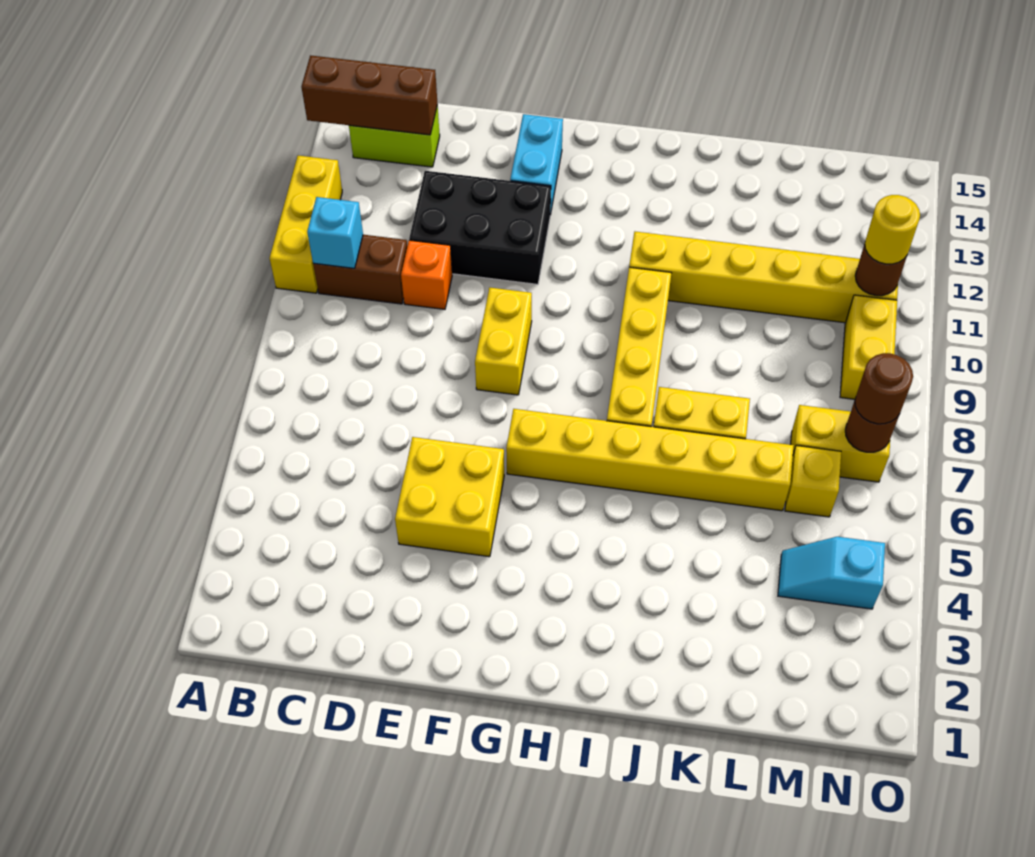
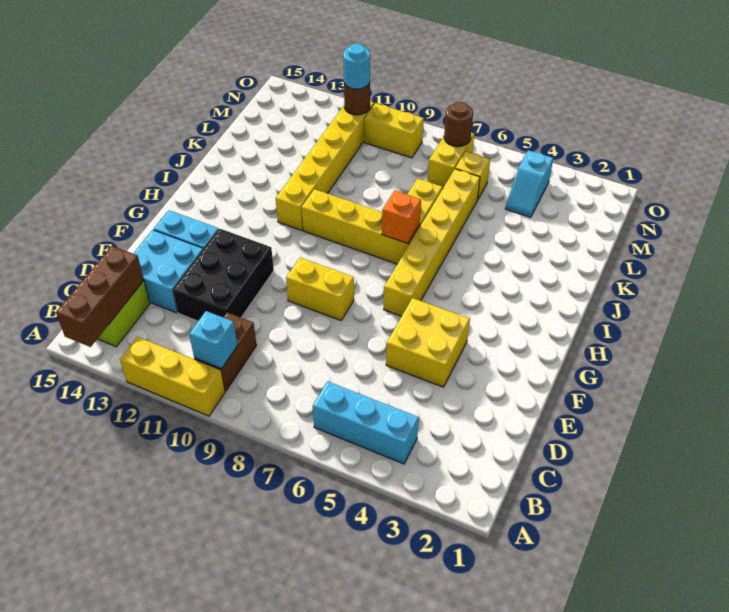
none -> cyan brick B4:B6 level 1
orange brick D10 level 1 -> orange brick I7 level 2
none -> cyan brick D13:E14 level 1
brown round brick N7 level 3 -> none
yellow round brick N11 level 3 -> cyan round brick N11 level 3

